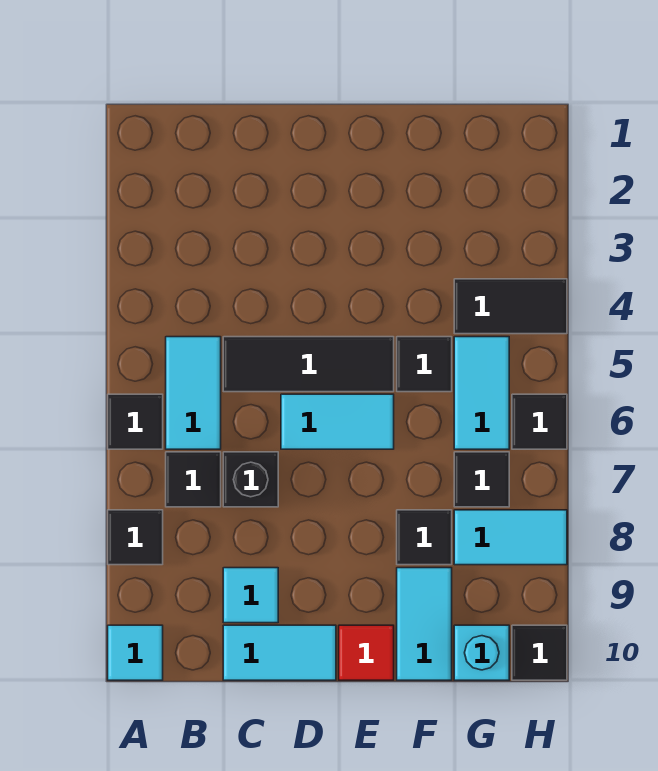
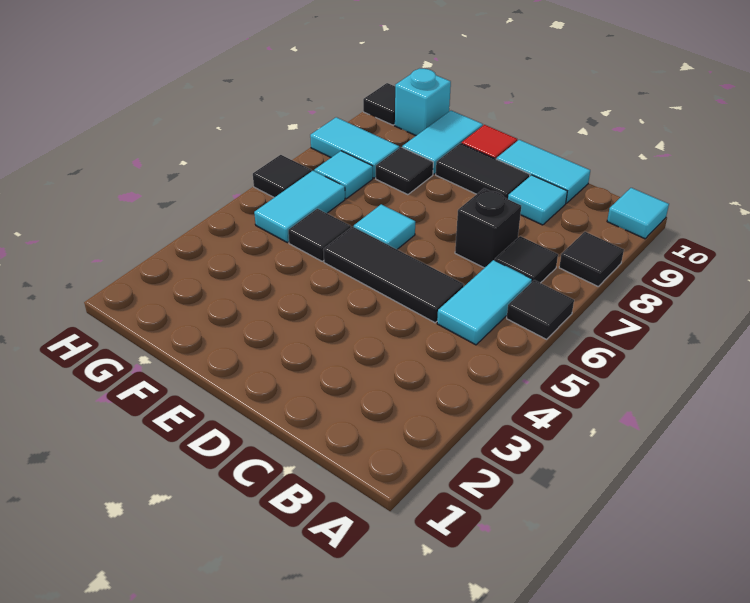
cyan tile D6:E6 level 1 -> cyan tile E6 level 1
black tile G4:H4 level 1 -> black tile D9:E9 level 1
black tile G7 level 1 -> cyan tile G7 level 1

